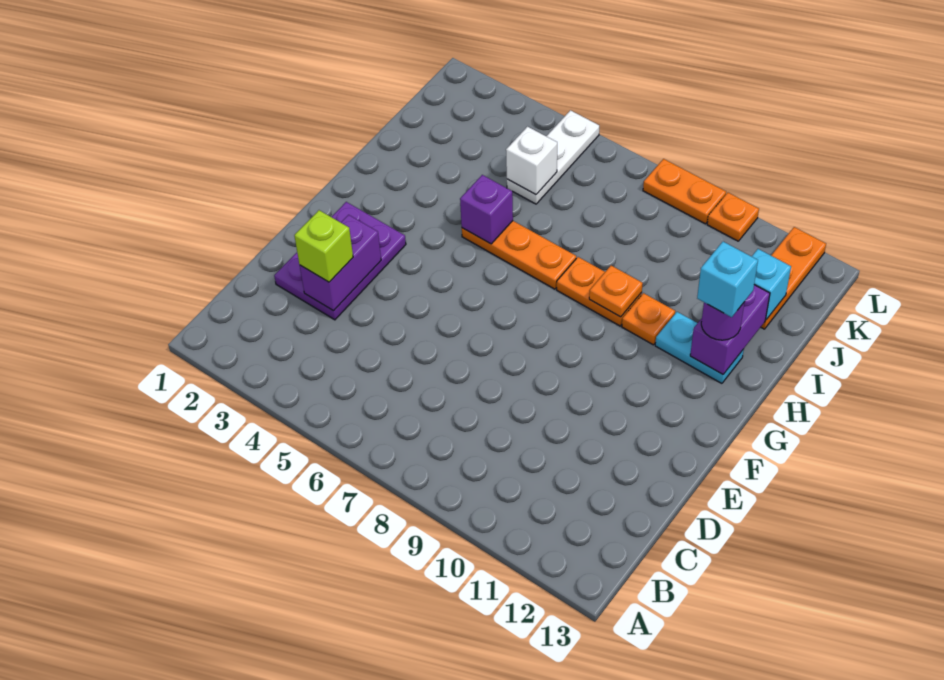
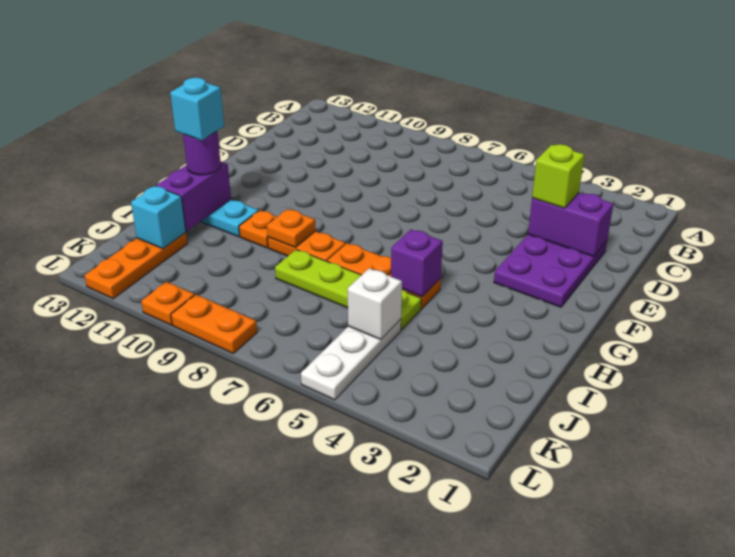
purple brick D3:E3 level 2 -> purple brick D2:D3 level 2
none -> lime plate I5:I8 level 1

